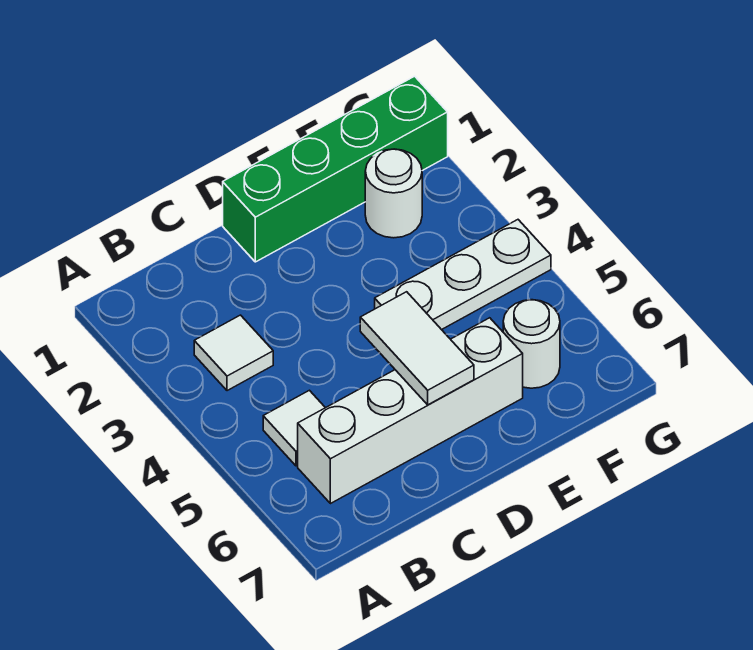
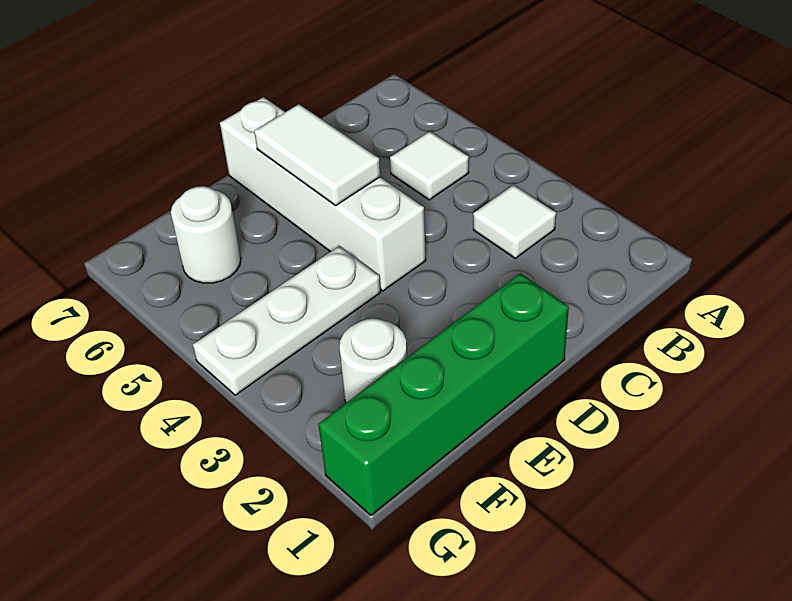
white brick B6:E6 level 1 -> white brick D4:D7 level 1

